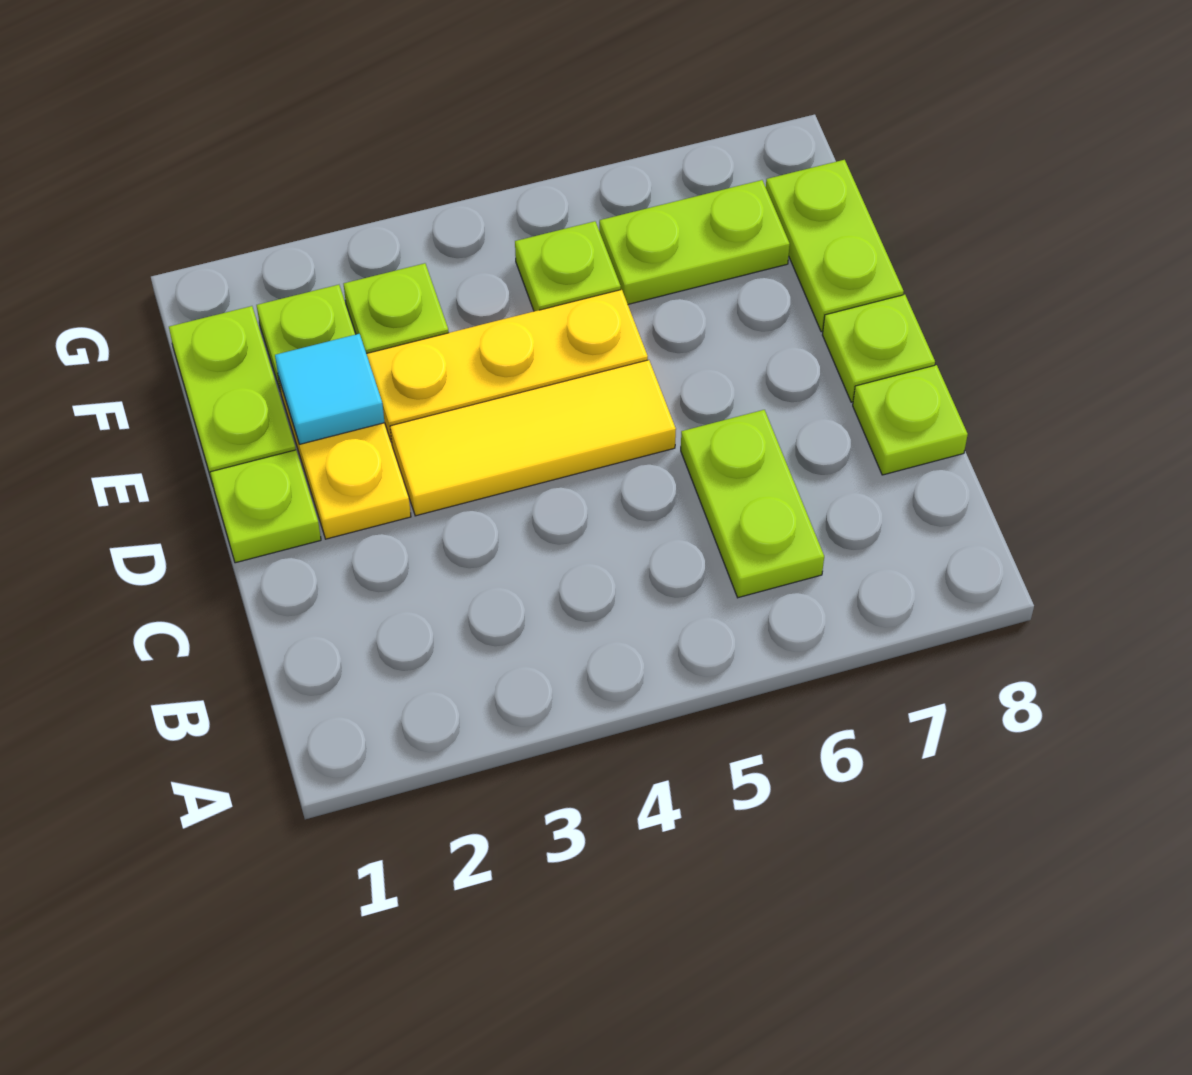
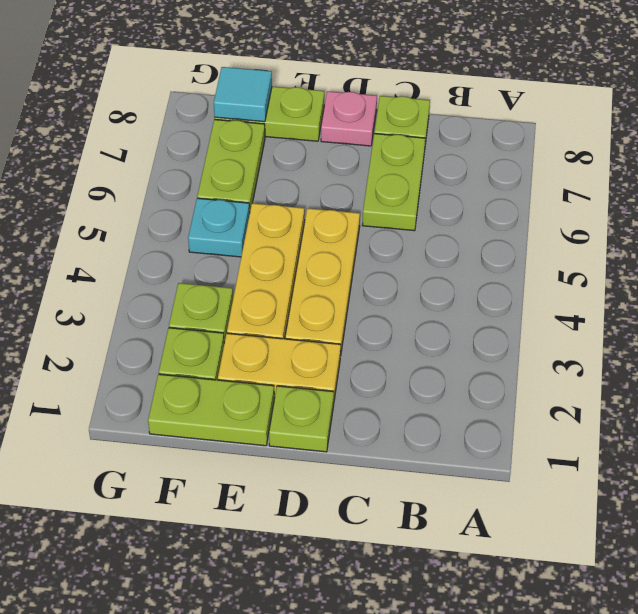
lime plate B6:C6 level 1 -> lime plate C6:C7 level 1
yellow tile D3:D5 level 1 -> yellow plate D3:D5 level 1
lime plate D8 level 1 -> pink plate D8 level 1
cyan tile E2 level 2 -> cyan tile F8 level 2
lime plate F5 level 1 -> cyan plate F5 level 1

